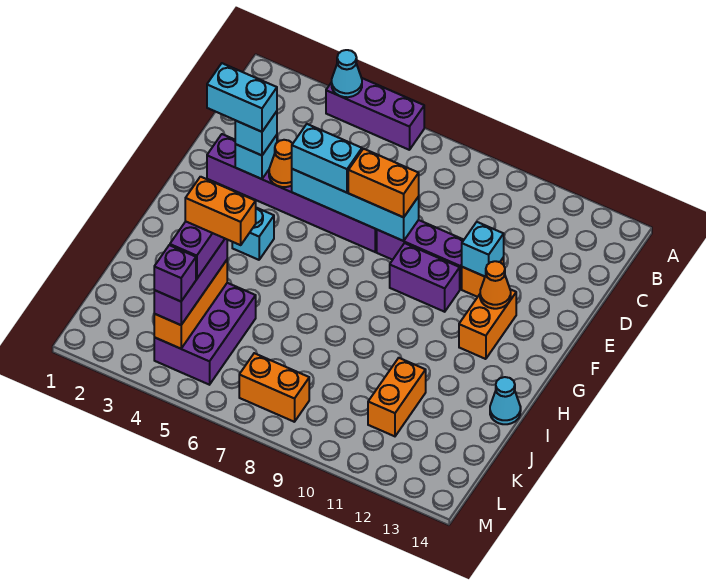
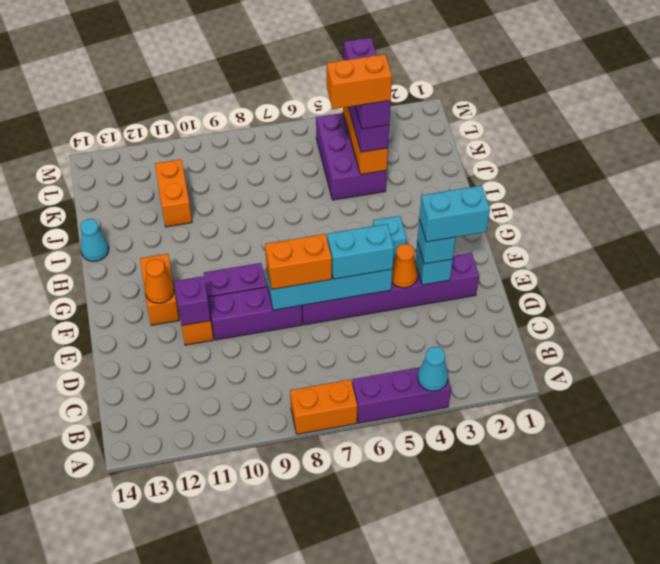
cyan brick E11 level 2 -> purple brick E11 level 2
orange brick L7:L8 level 1 -> orange brick A7:A8 level 1

